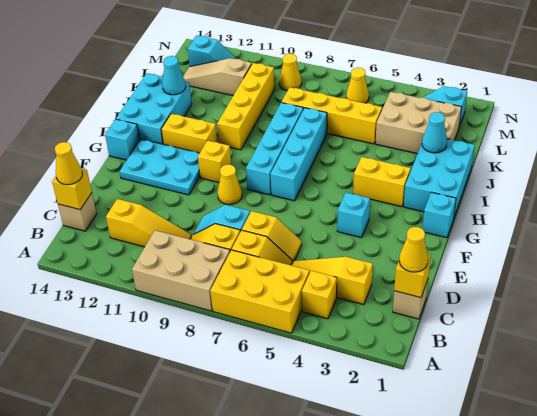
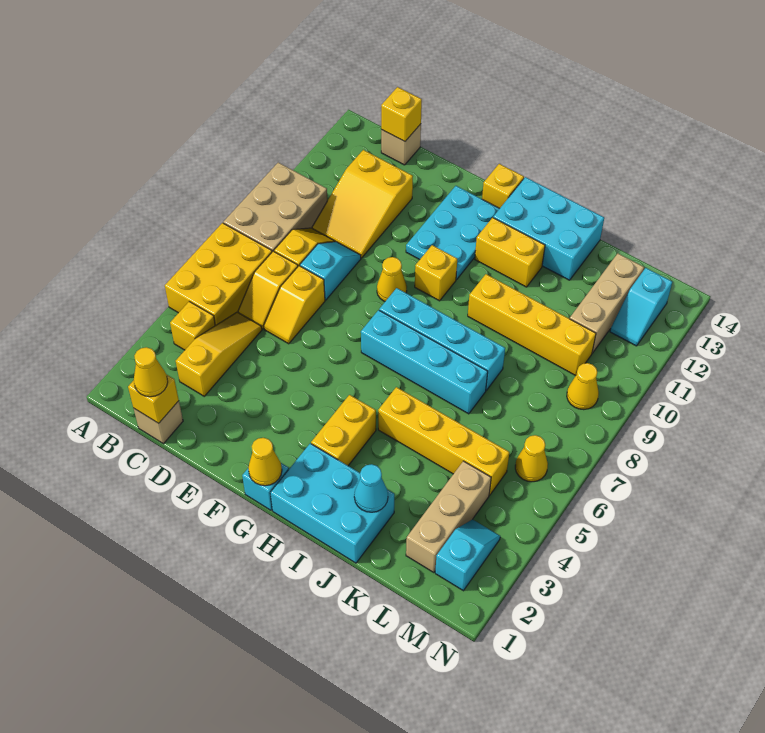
yellow slope C10:C12 level 1 top 12 -> yellow slope C10:D12 level 1 top 12
yellow cone C14 level 3 -> yellow cone G1 level 2
cyan brick F4 level 1 -> none
cyan brick G14 level 1 -> yellow brick G14 level 1
yellow brick H11:H12 level 1 -> yellow brick H12:I12 level 1
cyan cone J13 level 2 -> none
tan brick K2:L4 level 1 -> tan brick L2:L4 level 1
yellow brick K5:K8 level 1 -> yellow brick I5:L5 level 1
tan slope L11:L13 level 1 top 11 -> tan brick L11:L13 level 1

